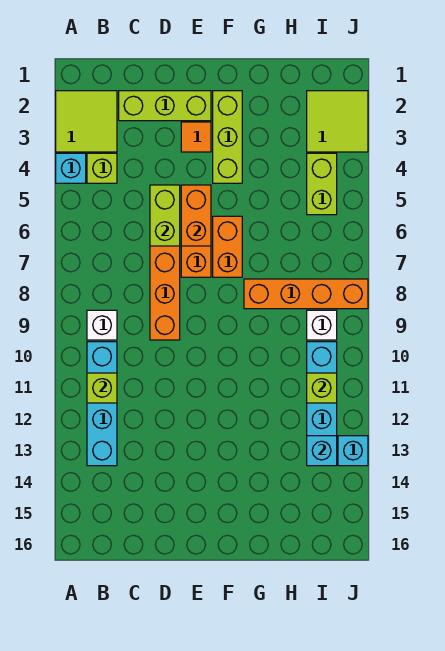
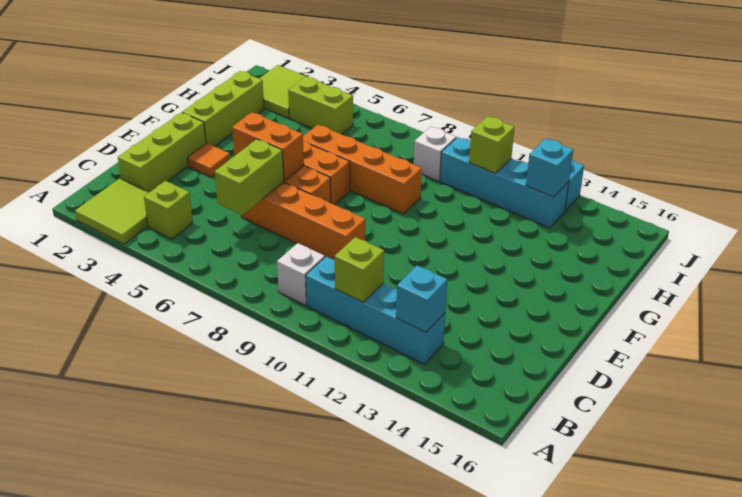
cyan brick A4 level 1 -> cyan brick B13 level 2
lime brick D5:D6 level 2 -> lime brick C6:D6 level 2
lime brick F2:F4 level 1 -> lime brick F2:H2 level 1
orange brick G8:J8 level 1 -> orange brick G6:G9 level 1

